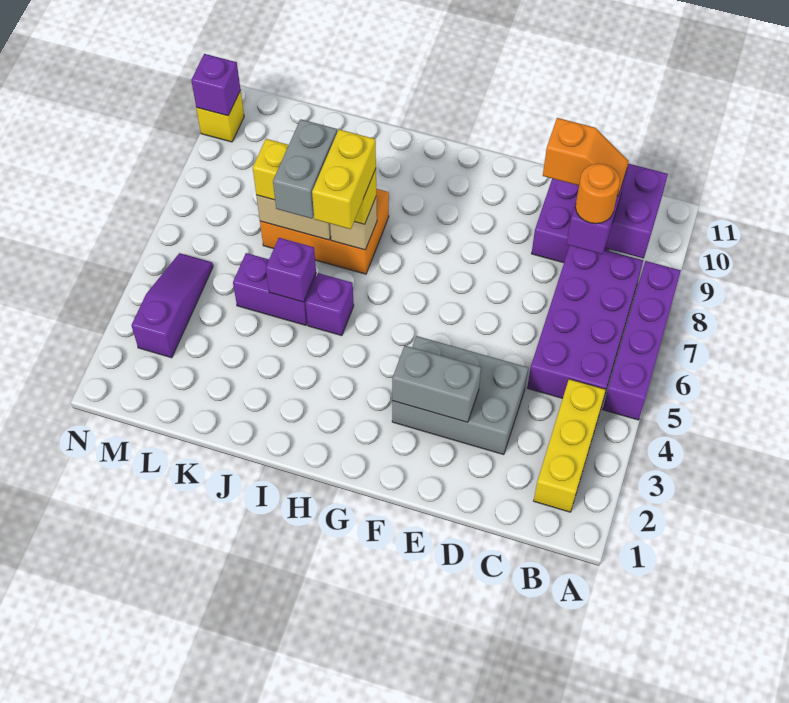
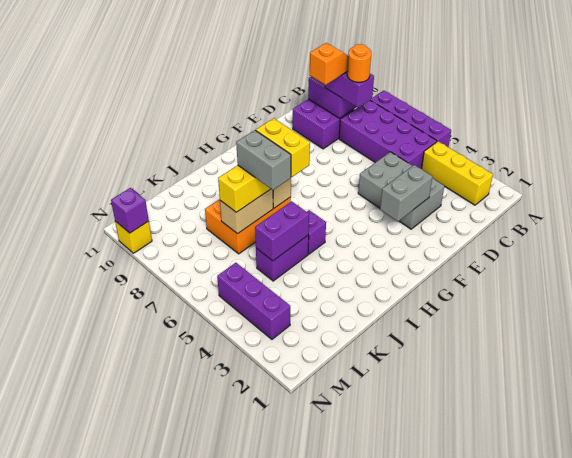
grey brick D3:F4 level 1 -> grey brick D3:E5 level 1
purple brick J5 level 2 -> purple brick J5:K5 level 2
purple slope M3:M5 level 1 top 3 -> purple brick M3:M5 level 1

